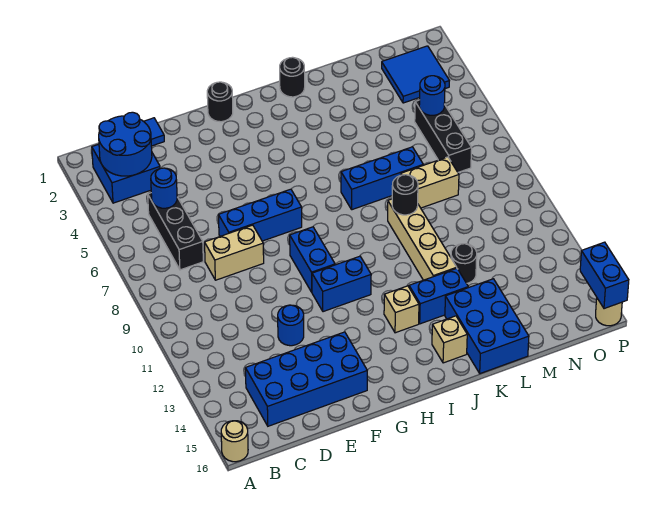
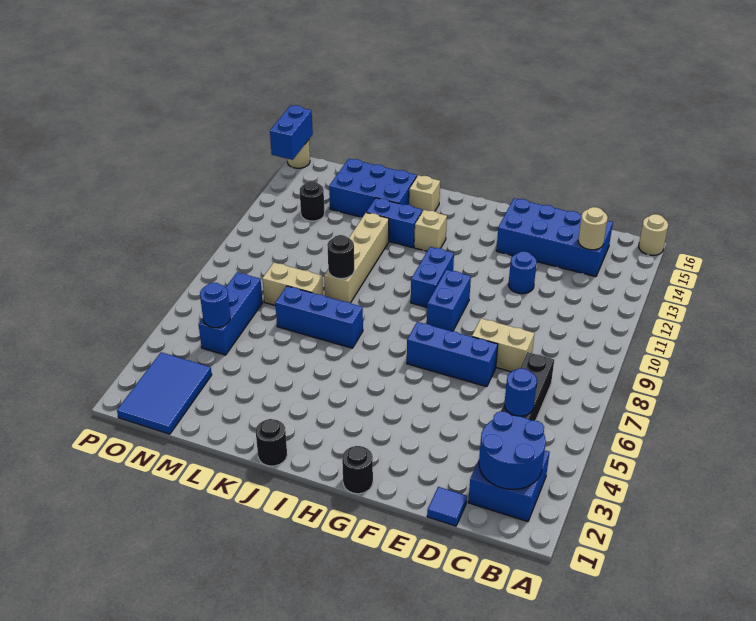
none -> tan round brick C14 level 2
blue brick G11:H11 level 1 -> blue brick H10:H11 level 1
blue brick K14:L16 level 1 -> blue brick K14:M15 level 1
black round brick L12 level 1 -> black round brick N13 level 1
blue tile N2:O3 level 1 -> blue tile N1:O3 level 1
black brick N5:N7 level 1 -> blue brick N5:N7 level 1

